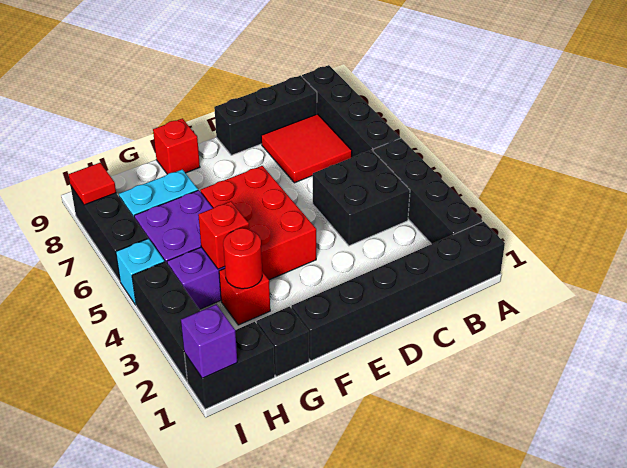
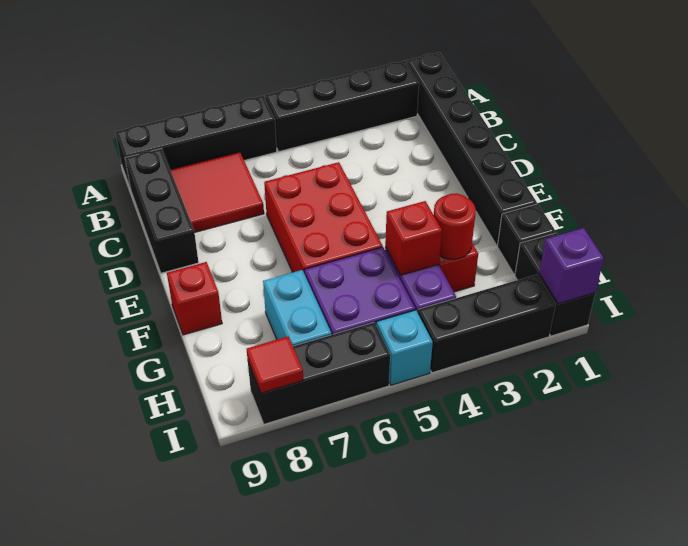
black brick B4:C5 level 1 -> none
red brick E4:F6 level 1 -> red brick D5:F6 level 1

